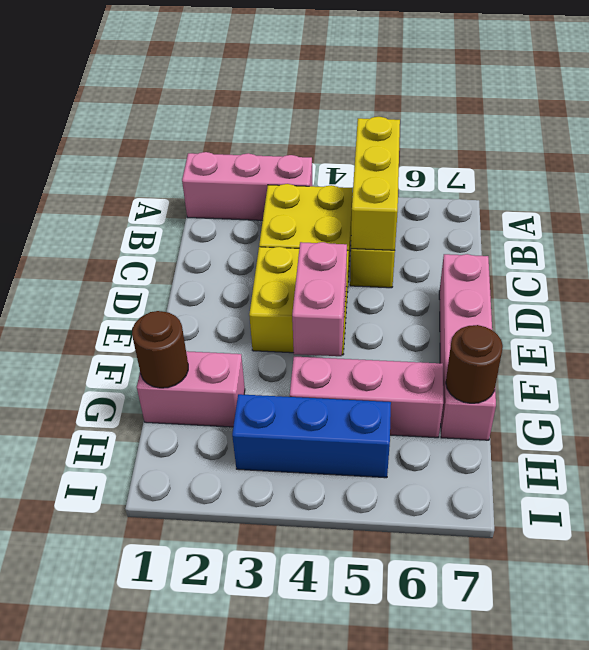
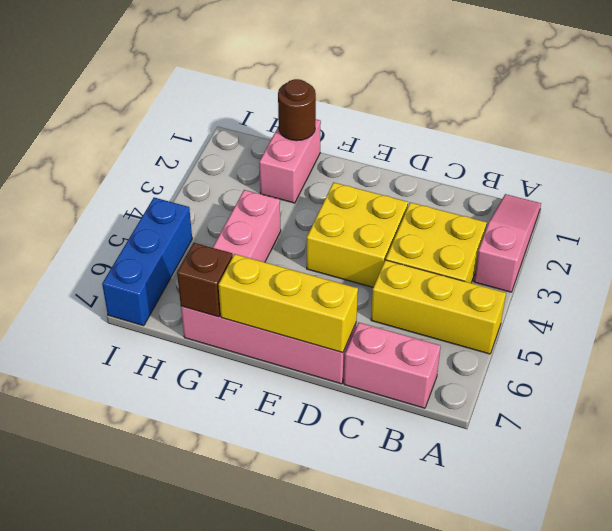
pink brick A1:A3 level 1 -> pink slope A1:A3 level 1 top 3
yellow brick A5:C5 level 2 -> yellow brick D7:F7 level 2
pink brick E4:F4 level 2 -> pink brick B7:C7 level 1
brown round brick G7 level 2 -> brown brick G7 level 2
blue brick H3:H5 level 1 -> blue brick I5:I7 level 1

